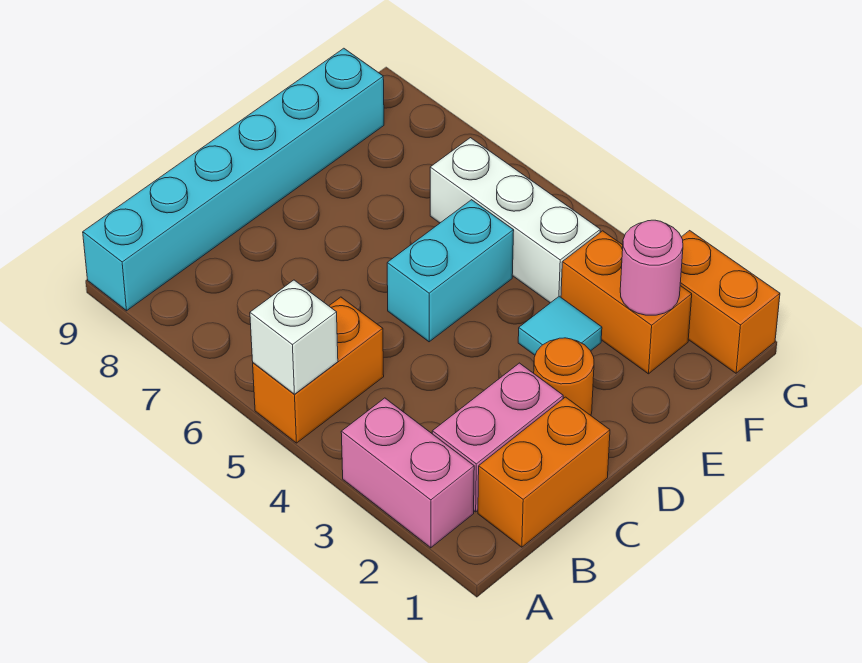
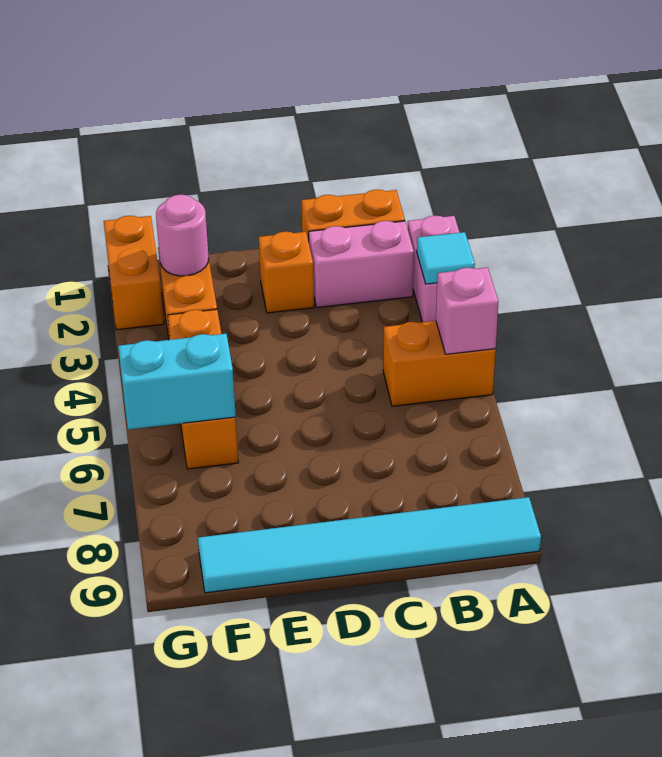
white brick A5 level 2 -> pink brick A5 level 2
cyan brick A9:F9 level 1 -> cyan tile A9:F9 level 1
orange round brick D2 level 1 -> orange brick D2 level 1
cyan brick D5:E5 level 1 -> cyan brick F6:G6 level 2
cyan tile E3 level 1 -> cyan tile A3 level 2
white brick F4:F6 level 1 -> orange brick F4:F6 level 1

